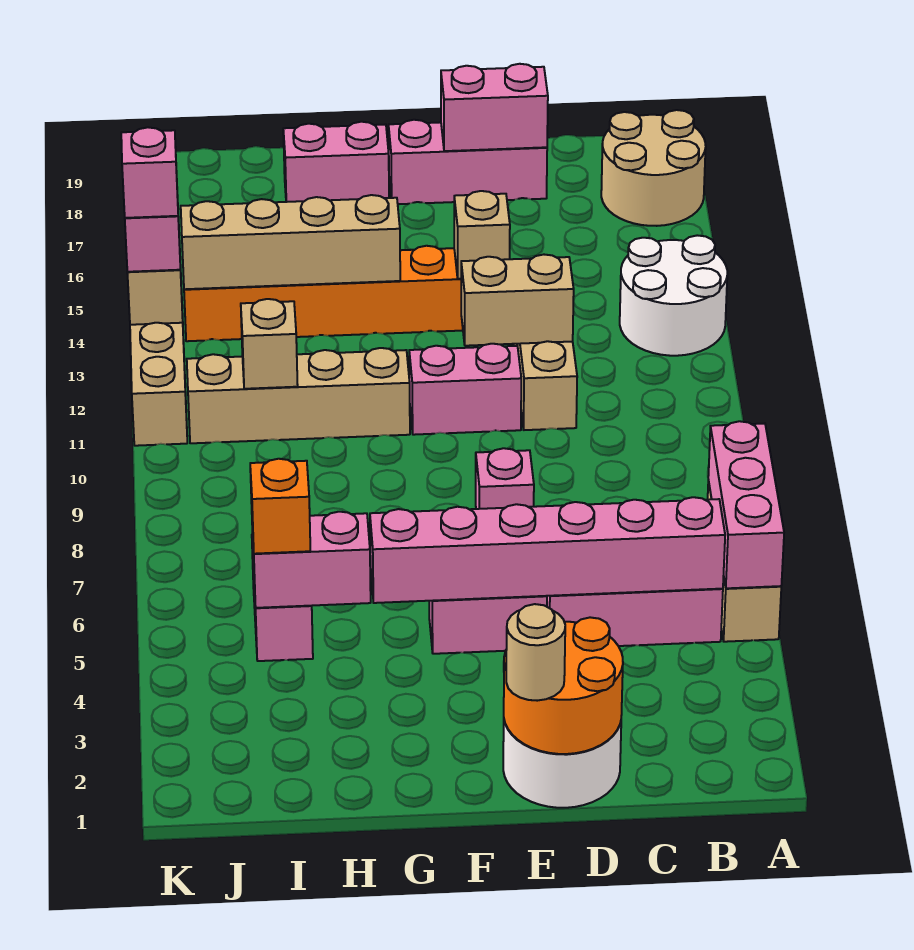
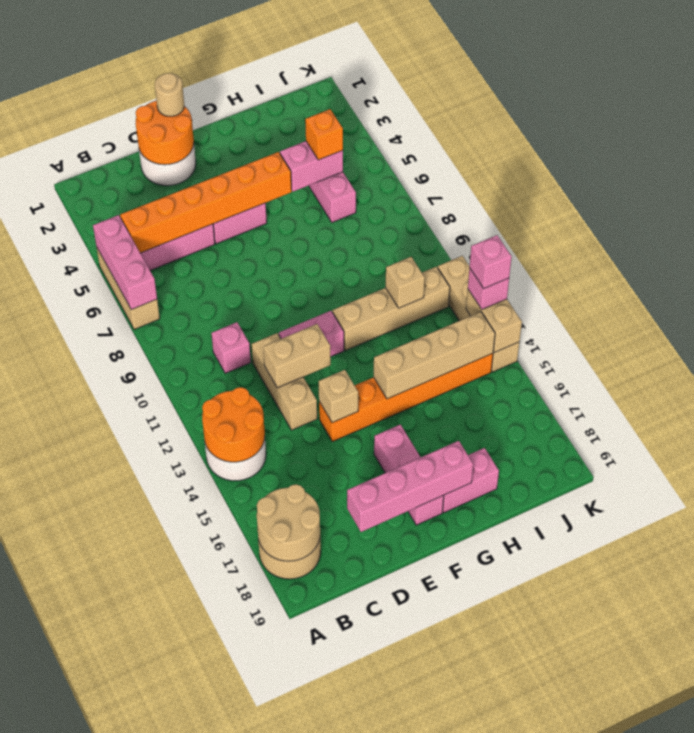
none -> orange round brick A13:B14 level 2
none -> tan round brick A17:B18 level 2
pink brick B5:G5 level 2 -> orange brick B5:G5 level 2
pink brick D18:F18 level 1 -> pink brick F16:F18 level 1
pink brick D18:E18 level 2 -> pink brick D18:G18 level 2
pink brick E8 level 1 -> pink brick C10 level 1

